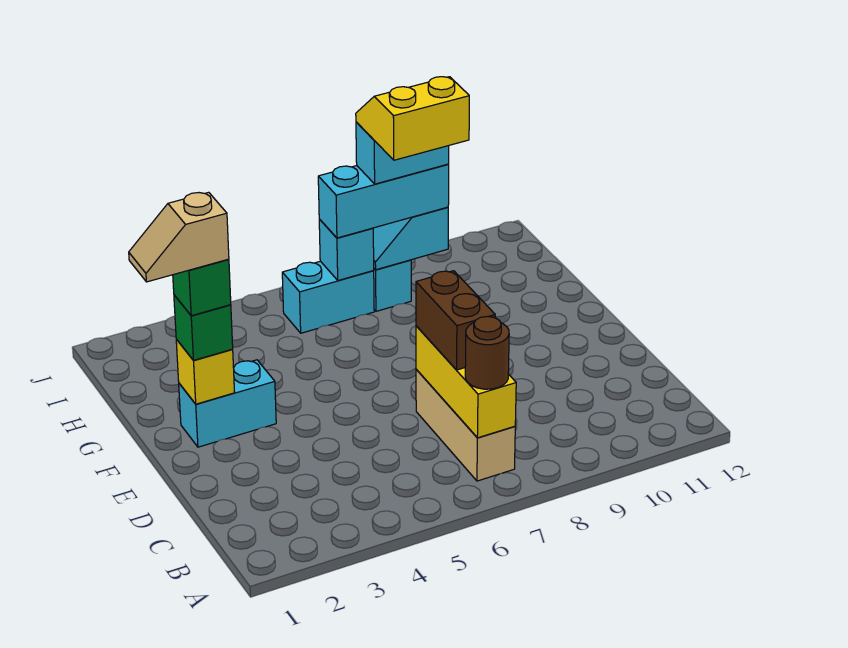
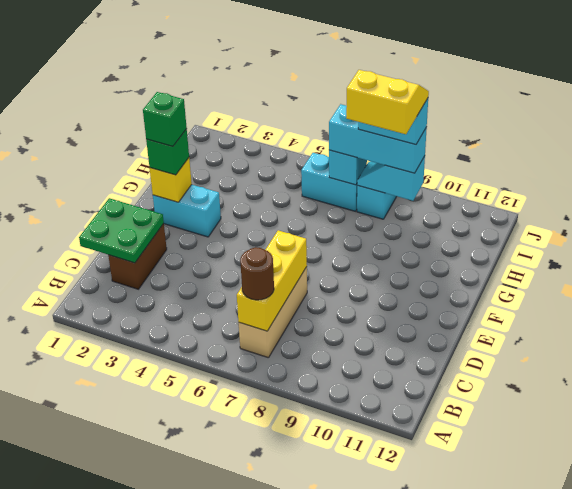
none -> green plate C1:D2 level 2
brown brick C7:D7 level 3 -> brown brick C2:D2 level 1
tan slope F1:F2 level 5 top 2 -> none

